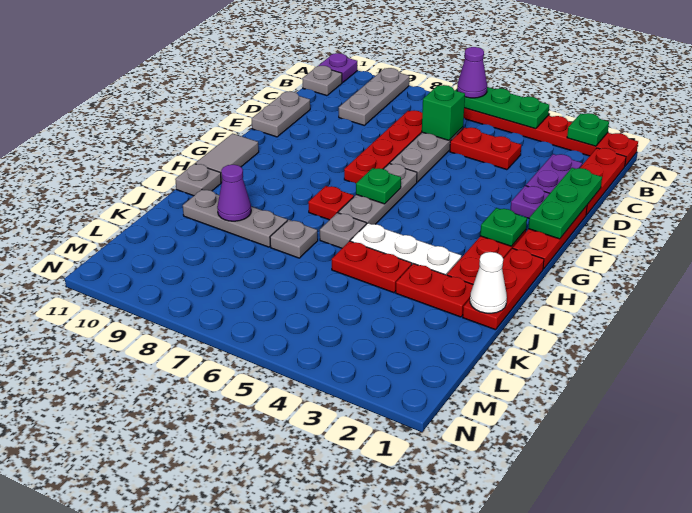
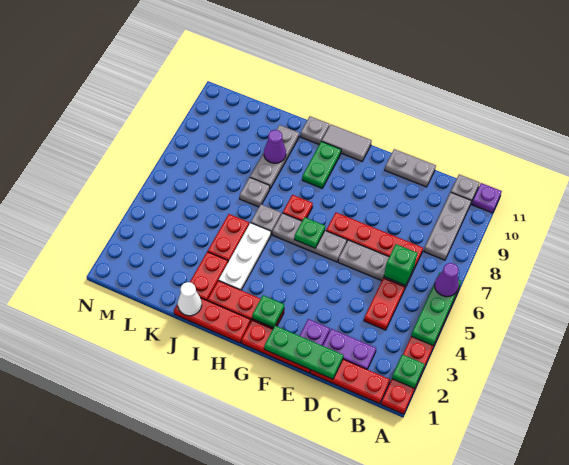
grey plate A9:C9 level 1 -> grey plate B8:B10 level 1
none -> green plate H9:H10 level 1

